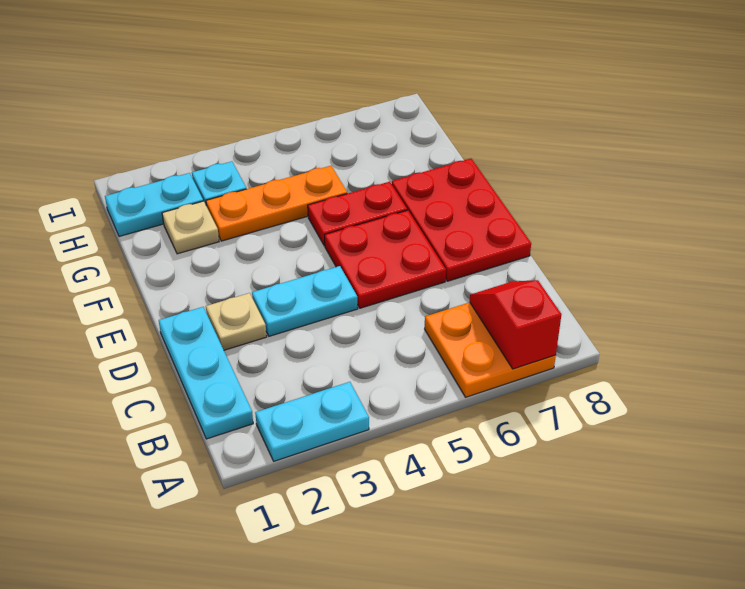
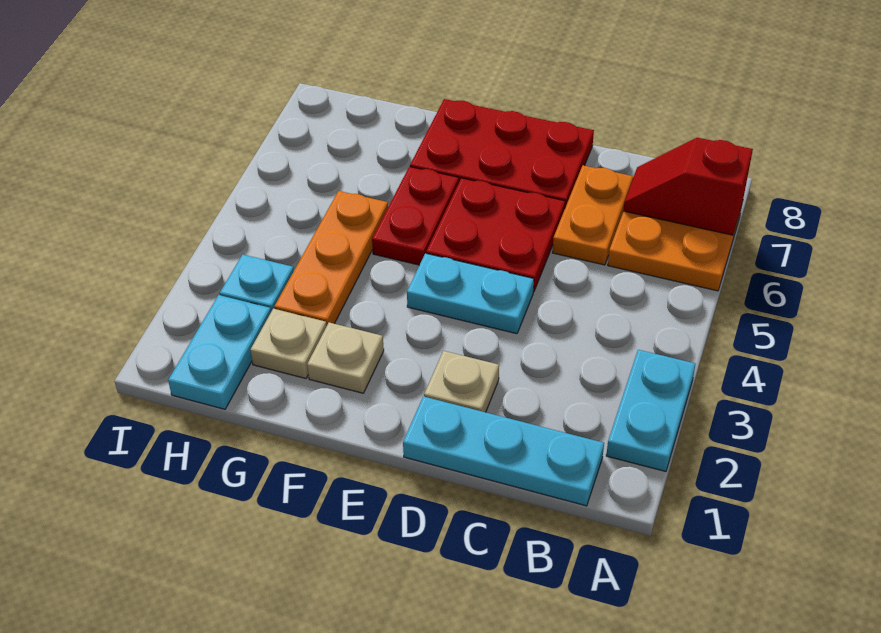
none -> orange plate C6:C7 level 1
cyan plate D3:D4 level 1 -> cyan plate D4:E4 level 1
none -> tan plate F2 level 1

